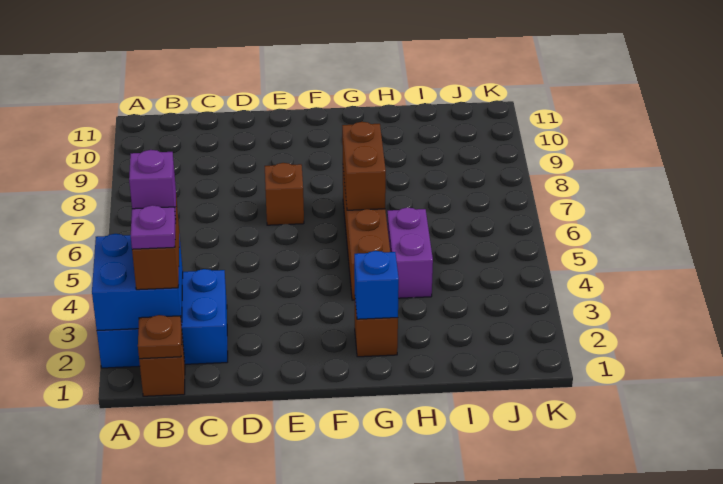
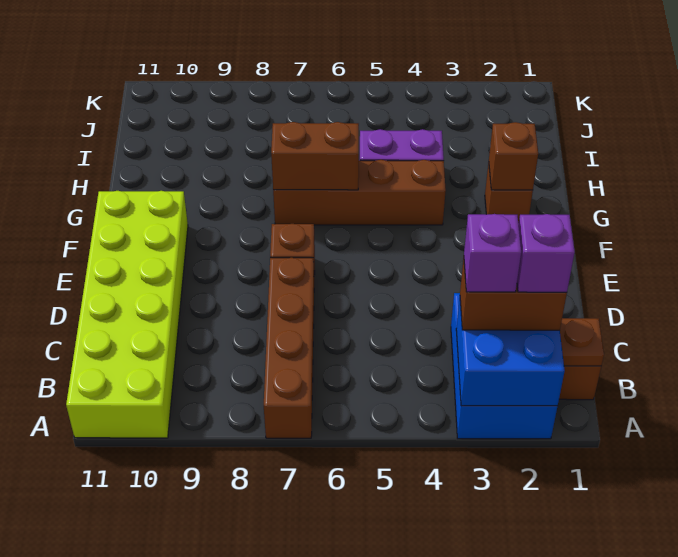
none -> brown brick A7:D7 level 1
none -> lime brick A10:F11 level 1
purple plate B2 level 4 -> purple brick B2 level 4
blue brick G2 level 2 -> brown brick G2 level 2

